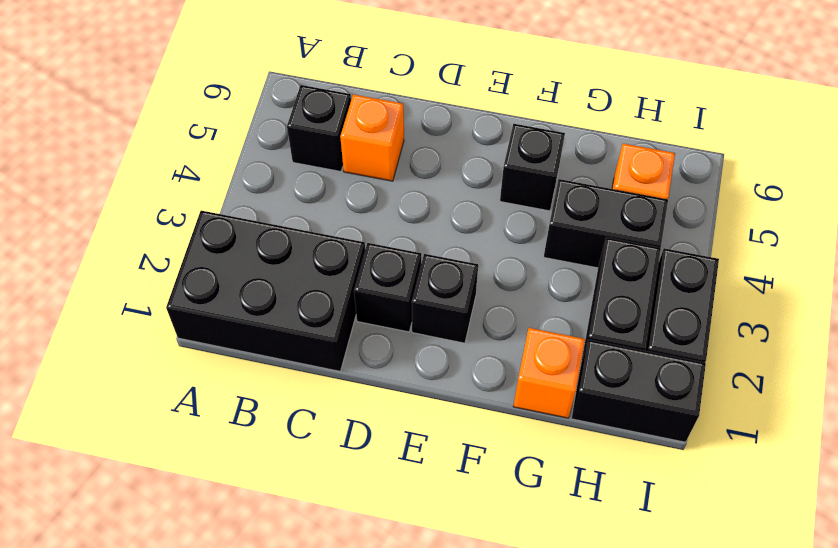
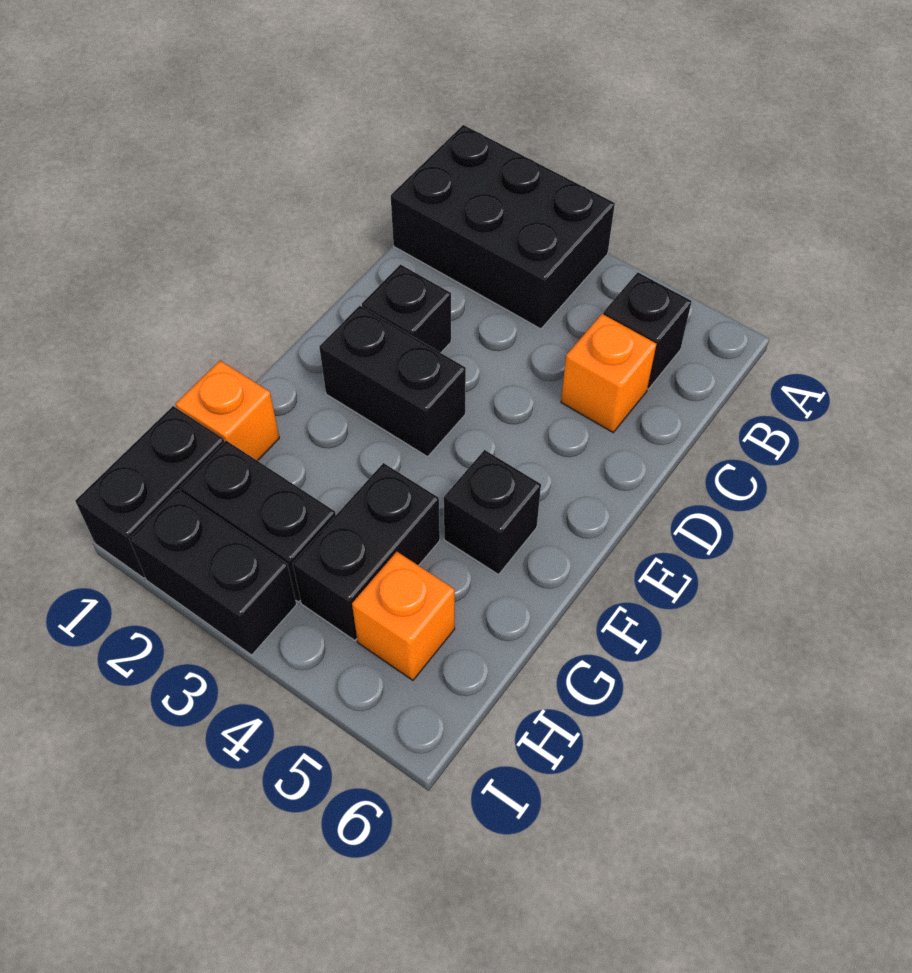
black brick A1:C2 level 1 -> black brick A1:B3 level 1
black brick E2 level 1 -> black brick E2:E3 level 1

